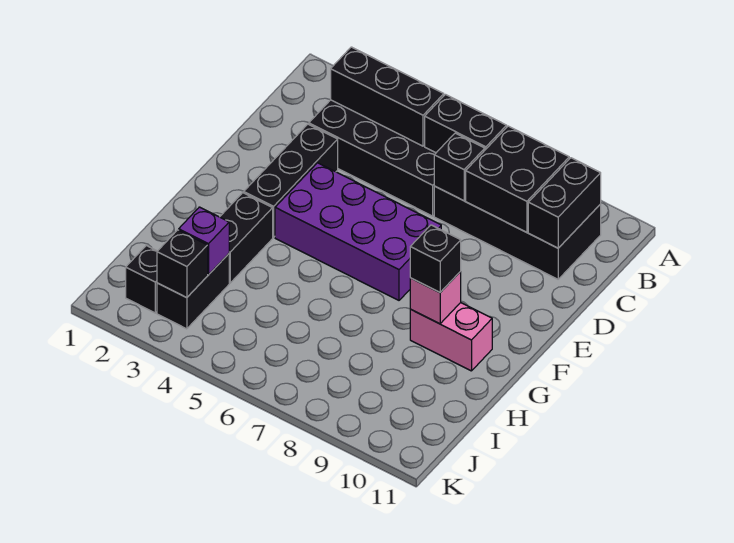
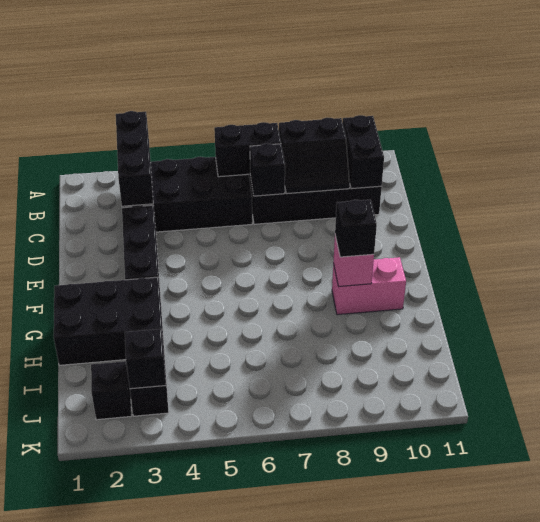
black brick B3:B5 level 2 -> black brick A3:C3 level 2
black brick B8:C9 level 2 -> black slope B8:C9 level 2 top B
purple brick E4:F7 level 1 -> none
black brick G3:H3 level 1 -> black brick G1:H3 level 1
purple brick I3 level 2 -> none

